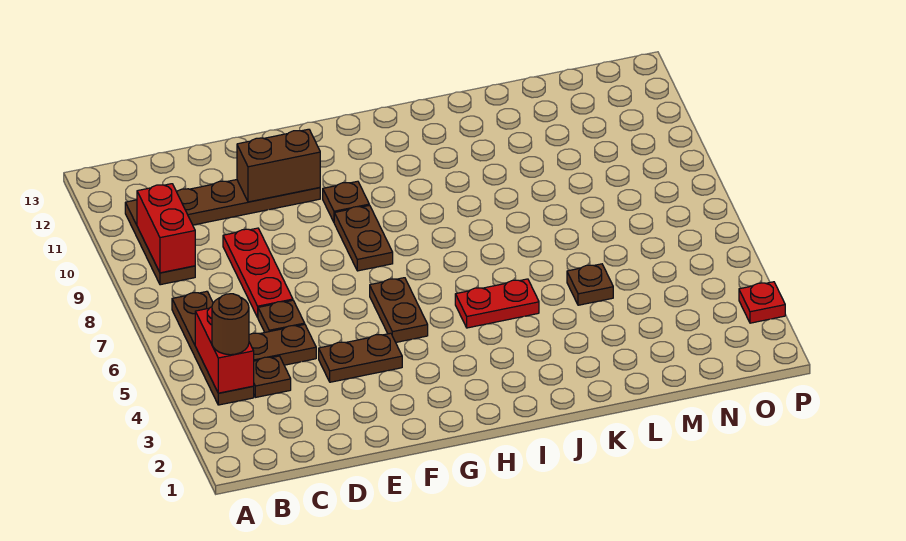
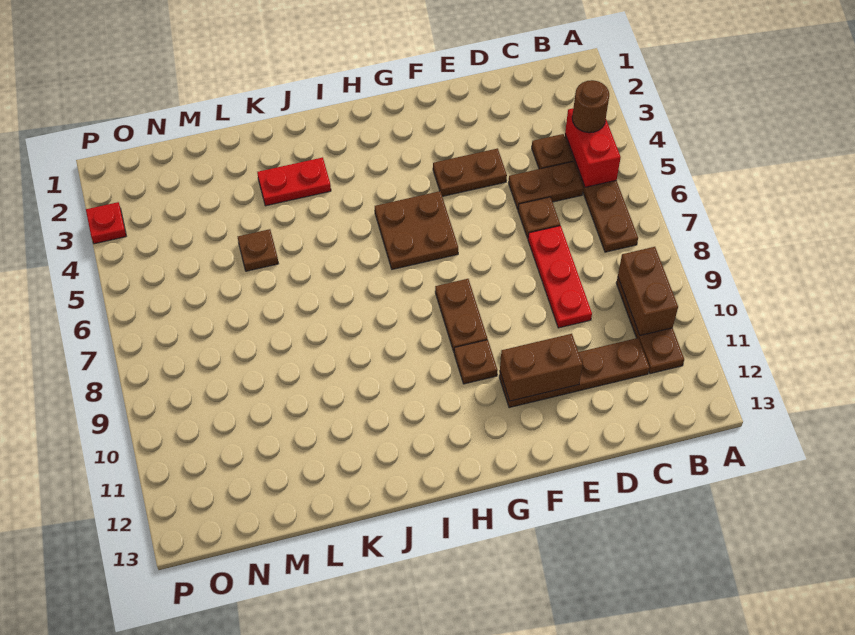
red brick B9:B10 level 2 -> brown brick B9:B10 level 2
brown plate G5:G6 level 1 -> brown plate G5:H6 level 1
red plate I5:J5 level 1 -> red plate J3:K3 level 1

